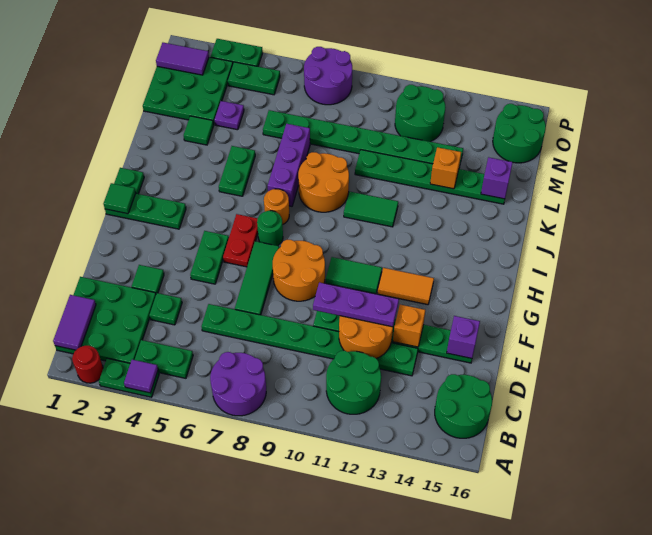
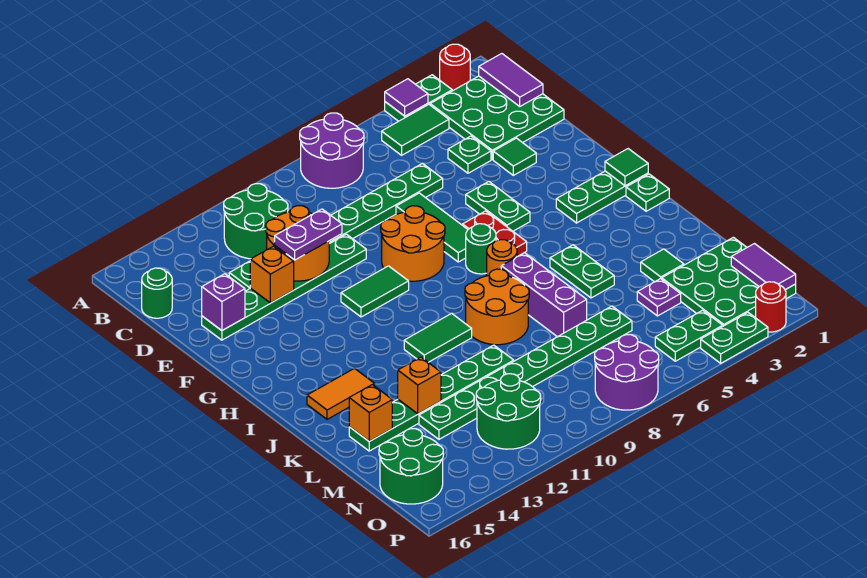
green plate B4:B5 level 1 -> green tile B4:B5 level 1
green round brick B15:C16 level 1 -> green round brick C16 level 1
purple plate E10:E12 level 3 -> purple plate E11:E12 level 3
orange tile G12:G13 level 1 -> orange tile J14:J15 level 1
purple brick L15 level 2 -> orange brick L15 level 2
purple tile O1:O2 level 2 -> purple tile N1:O1 level 2
none -> red round brick P2 level 1

